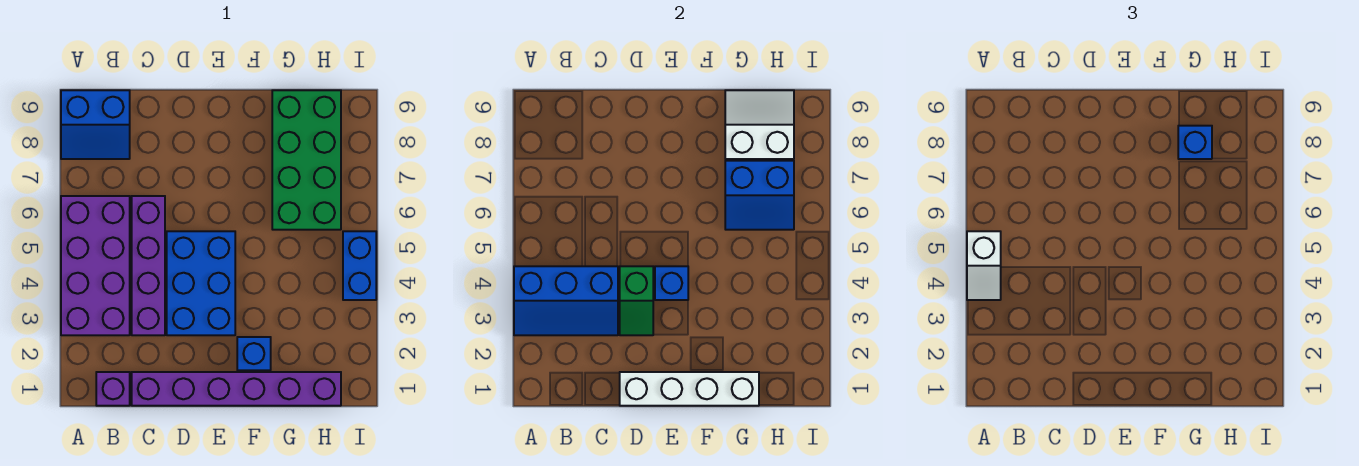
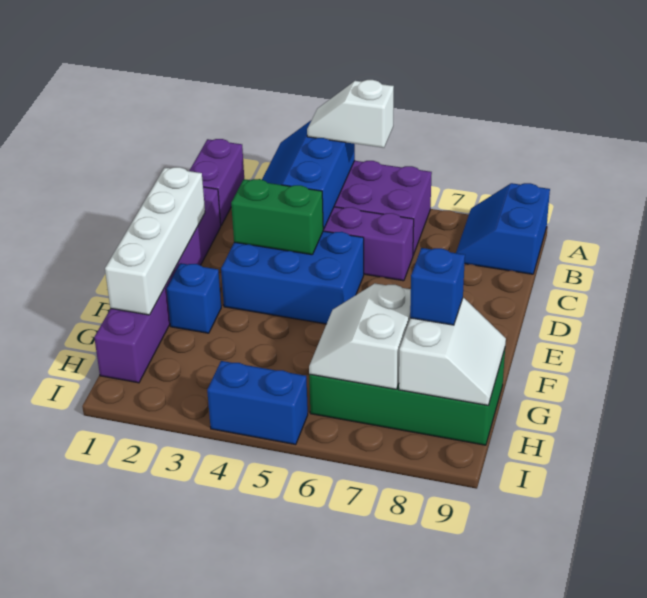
purple brick B1 level 1 -> purple brick A1:B1 level 1
green slope D3:D4 level 2 top 4 -> green brick D3:D4 level 2
blue brick E4 level 2 -> none
blue slope G6:H7 level 2 top 7 -> white slope G6:H7 level 2 top 7

